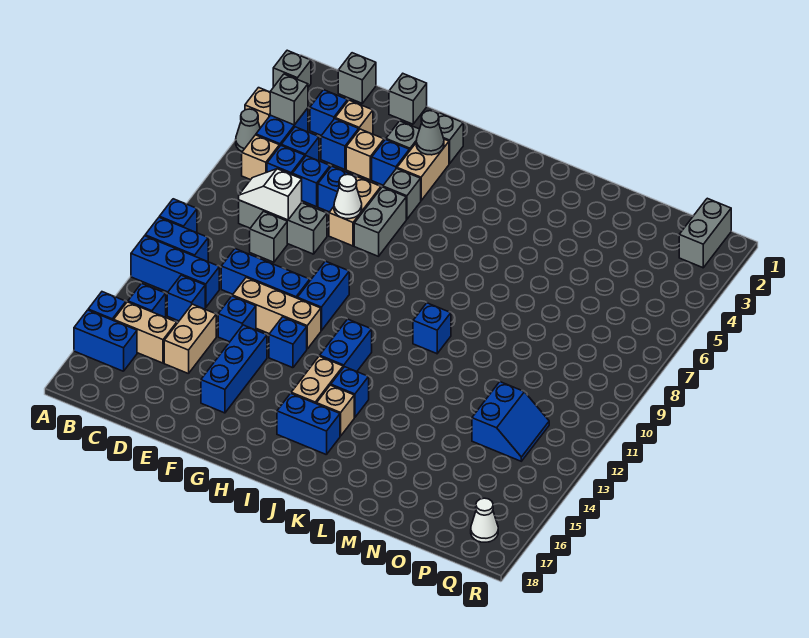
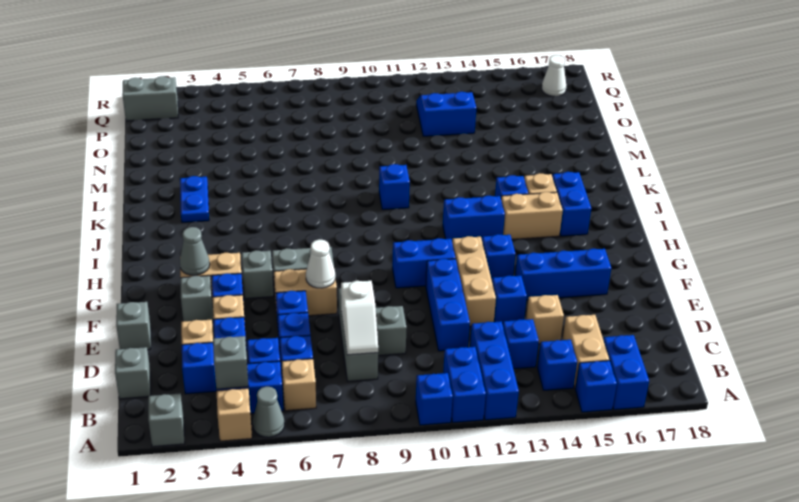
tan brick D14:D15 level 1 -> tan brick D14 level 1
grey brick G2 level 1 -> none
none -> blue plate K3:L3 level 1

